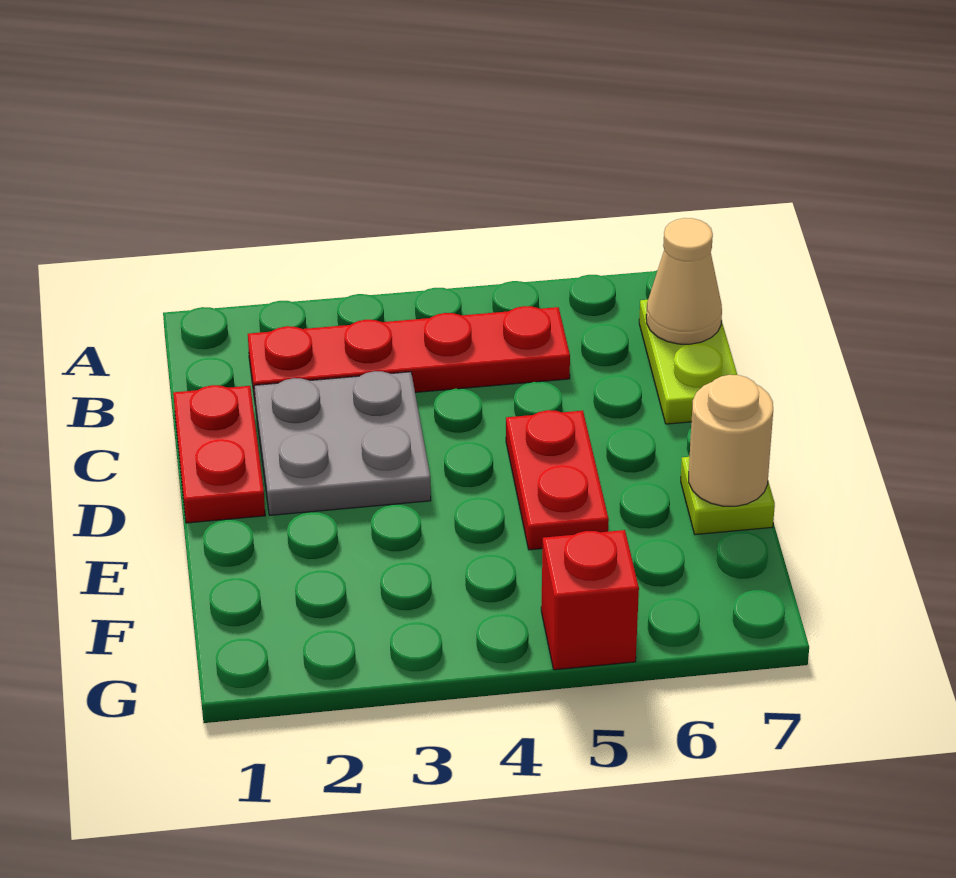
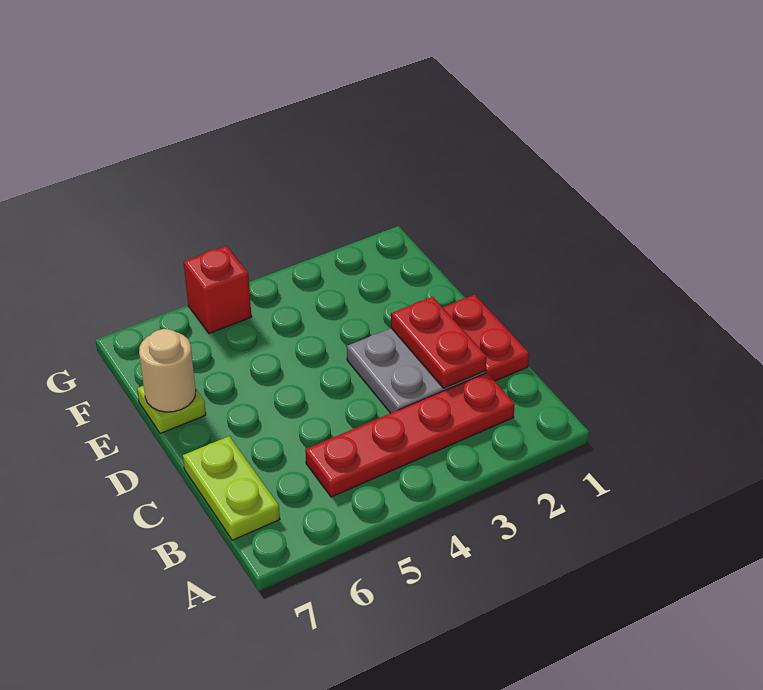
tan cone B7 level 2 -> none
red plate D5:E5 level 1 -> red plate C2:D2 level 2

